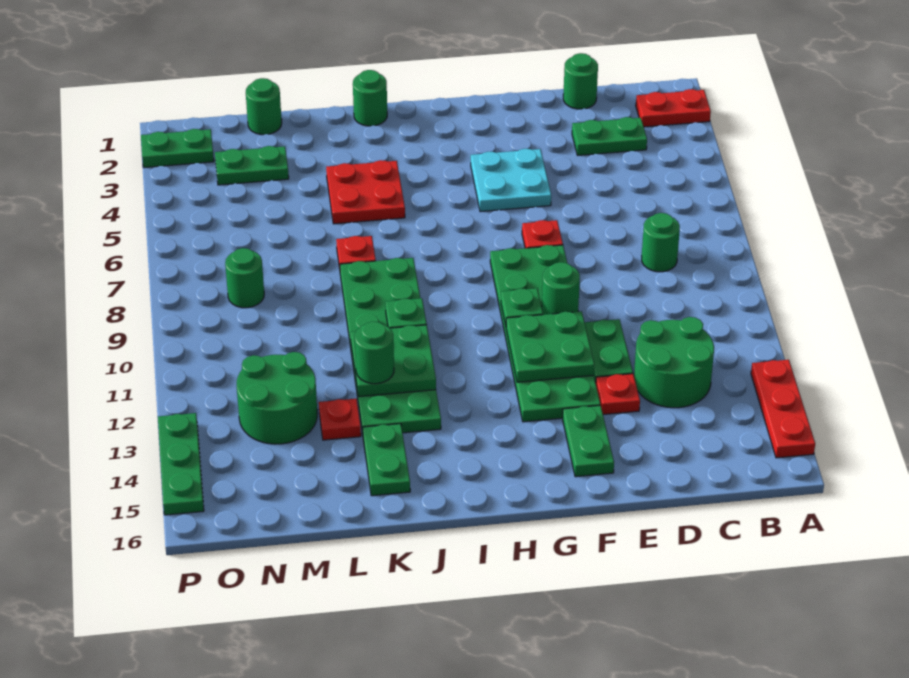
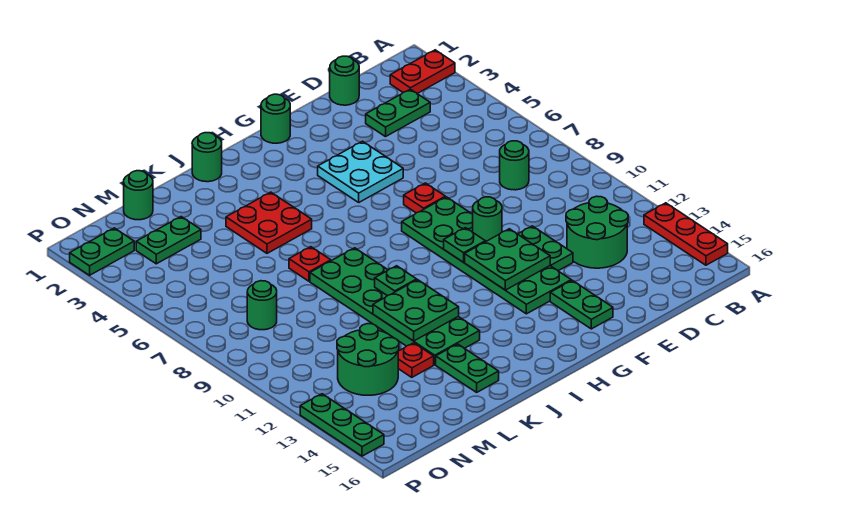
red plate E13 level 1 -> none
green round brick K12 level 3 -> green round brick G1 level 1

